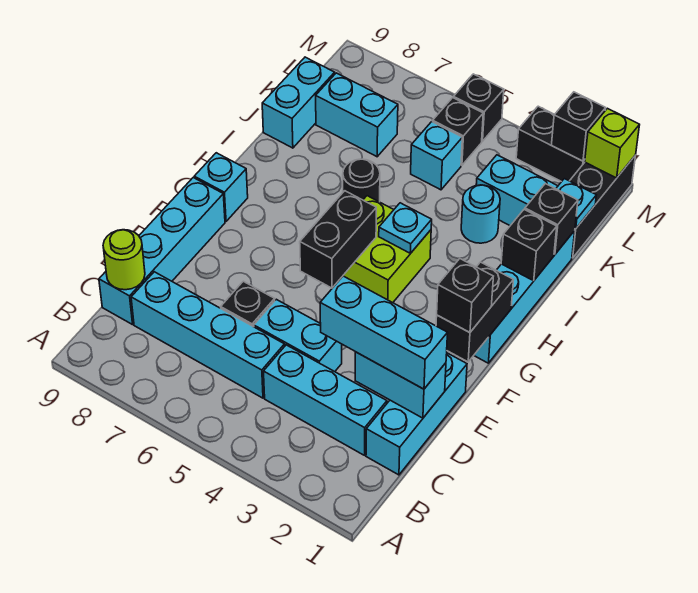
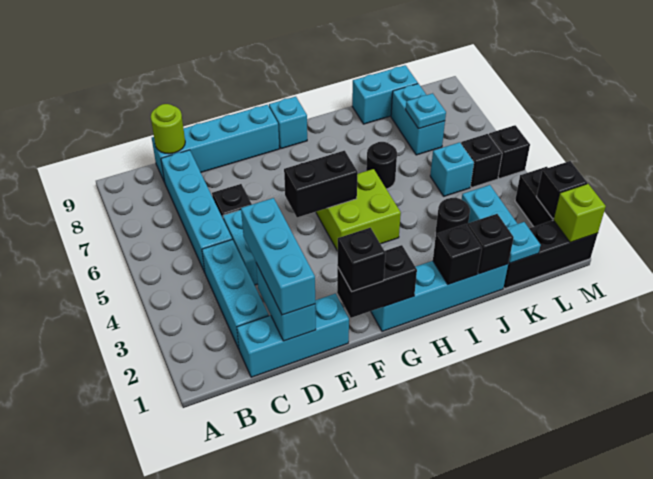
cyan plate H4 level 2 -> cyan plate K7 level 2
cyan round brick J3 level 1 -> black round brick J3 level 1

